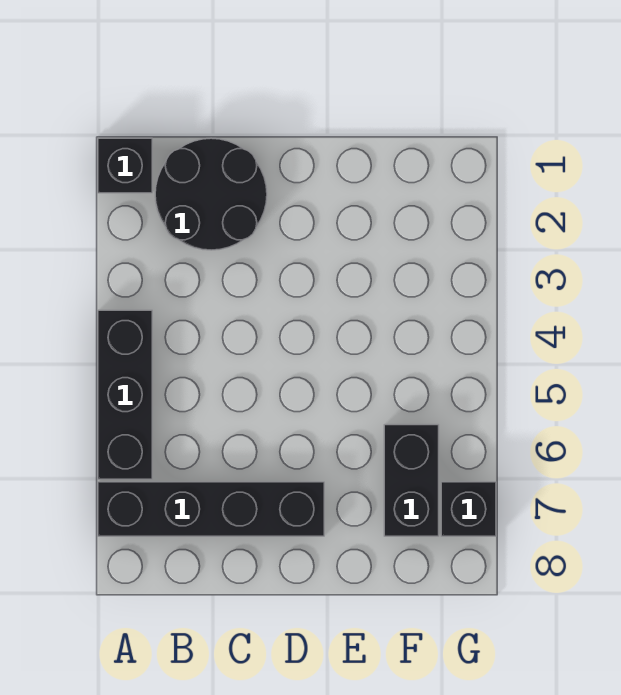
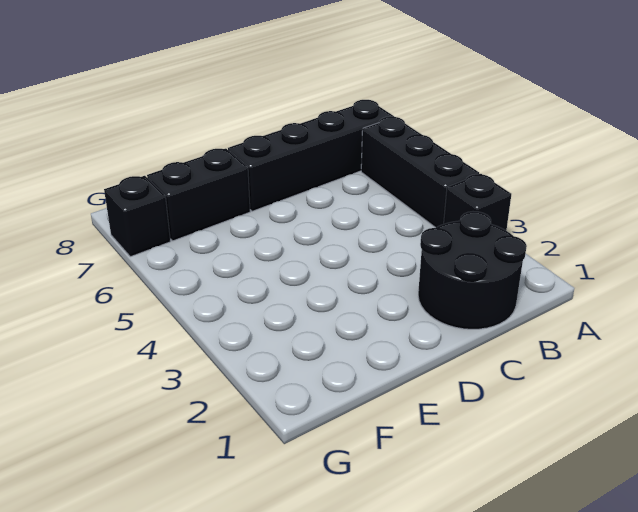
black brick A1 level 1 -> black brick A3 level 1
black brick F6:F7 level 1 -> black brick E7:F7 level 1

